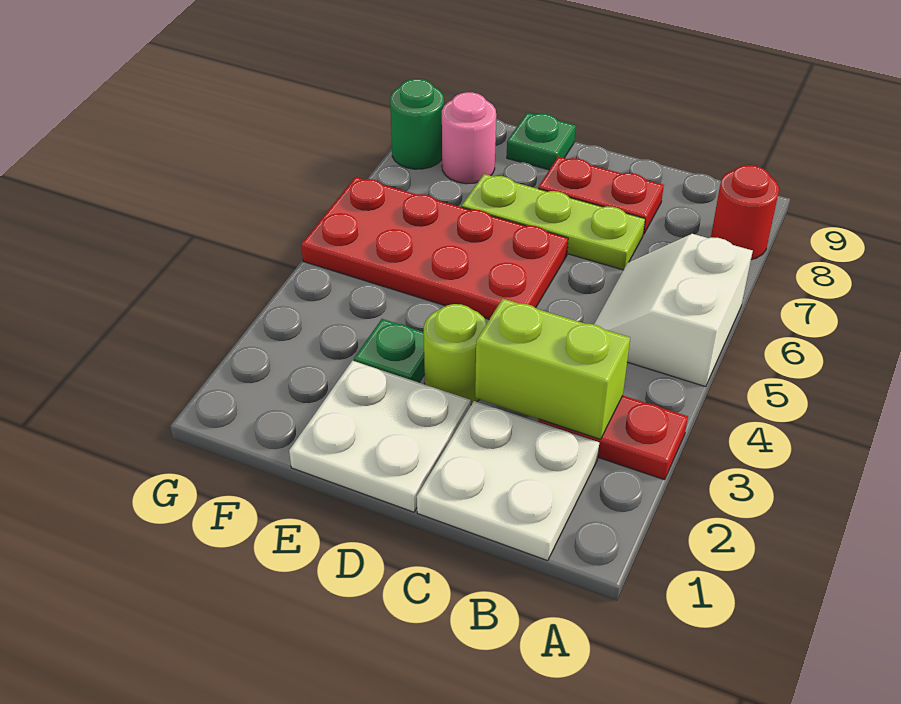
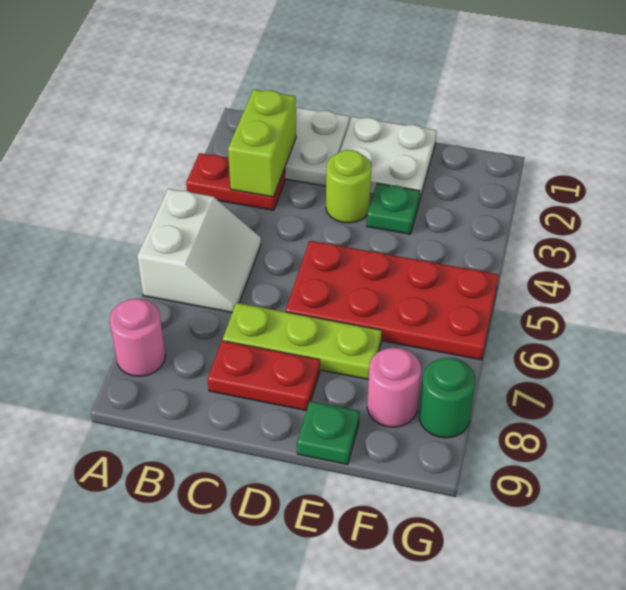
red round brick A8 level 1 -> pink round brick A8 level 1
lime brick B3:C3 level 2 -> lime brick B2:B3 level 2

